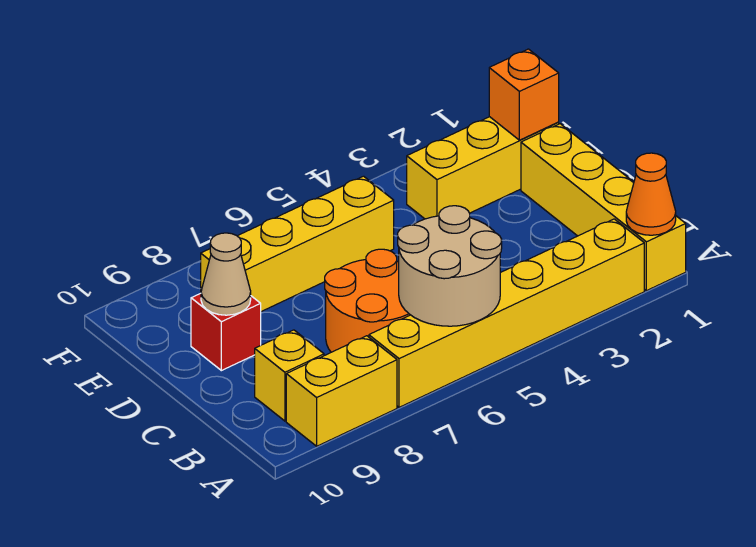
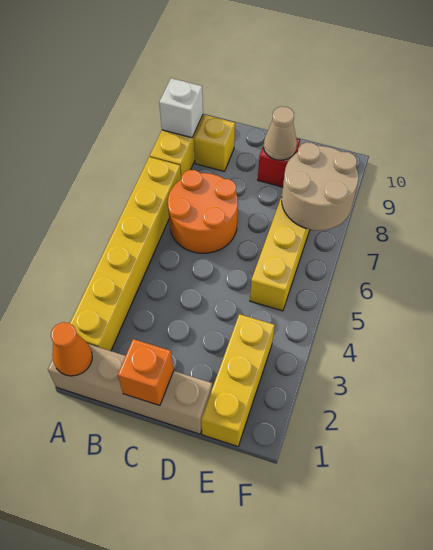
yellow brick A1:D1 level 1 -> tan brick A1:D1 level 1
tan round brick A5:B6 level 2 -> tan round brick E7:F8 level 2
none -> white brick A9 level 2
orange brick E1 level 2 -> orange brick C1 level 2

